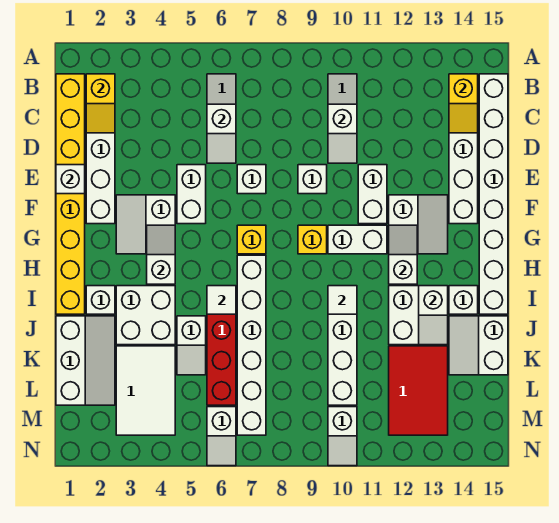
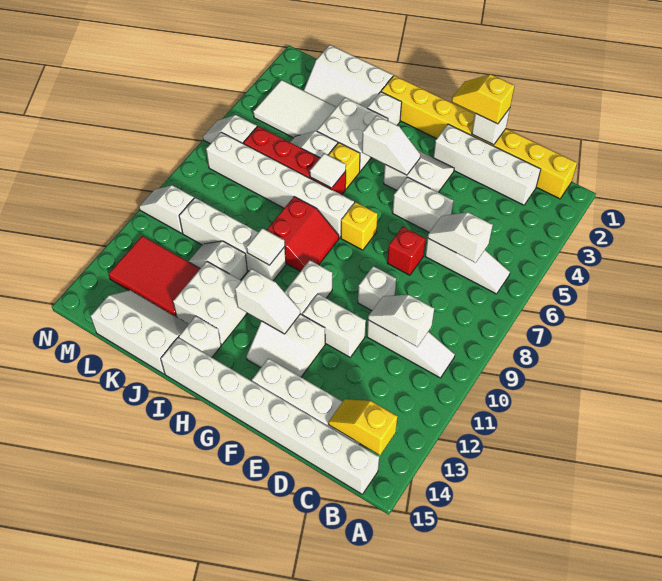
yellow slope B2:C2 level 2 top B -> yellow slope E1:F1 level 3 top E
white brick E7 level 1 -> red brick E7 level 1
yellow brick G9 level 1 -> yellow brick I5 level 1
none -> red slope H8:I9 level 1 top I
white slope I13:J13 level 2 top I -> white slope J11:K11 level 1 top J
white slope J14:K15 level 1 top 15 -> white slope J14:L15 level 1 top 15

